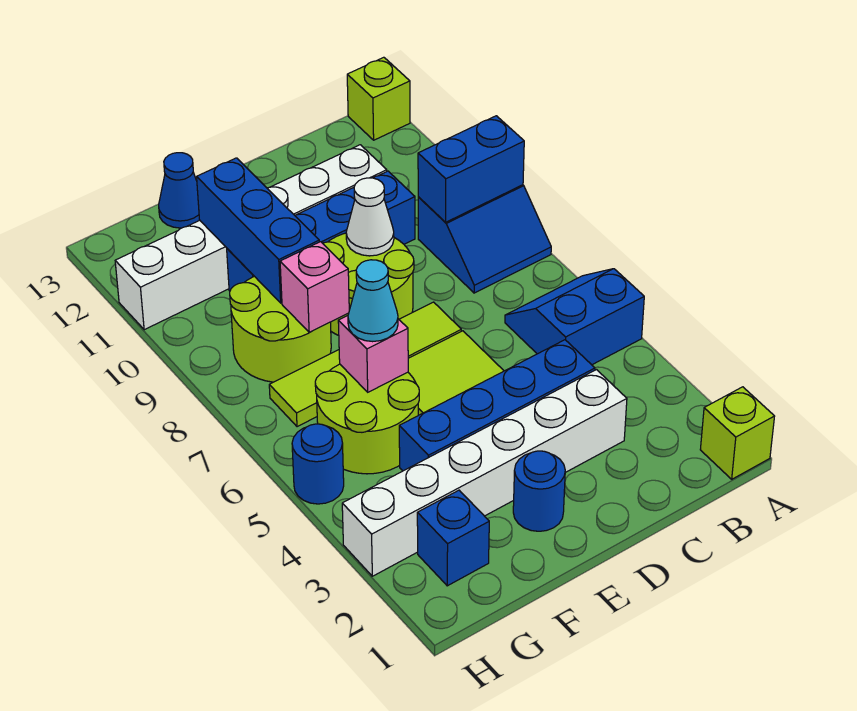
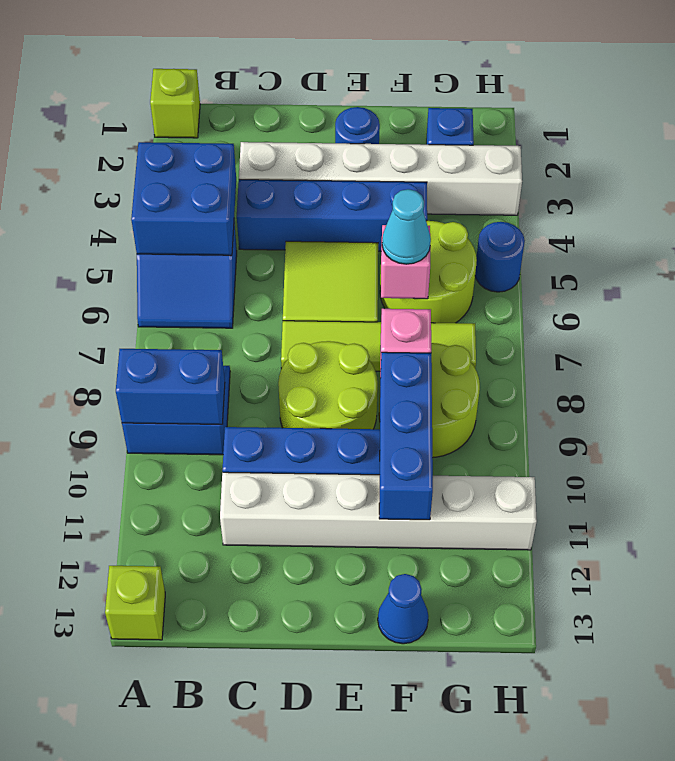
none -> blue brick A4:B5 level 2
white cone D9 level 2 -> none

